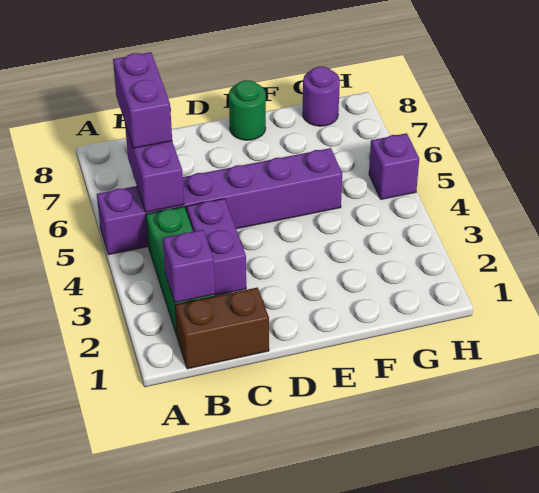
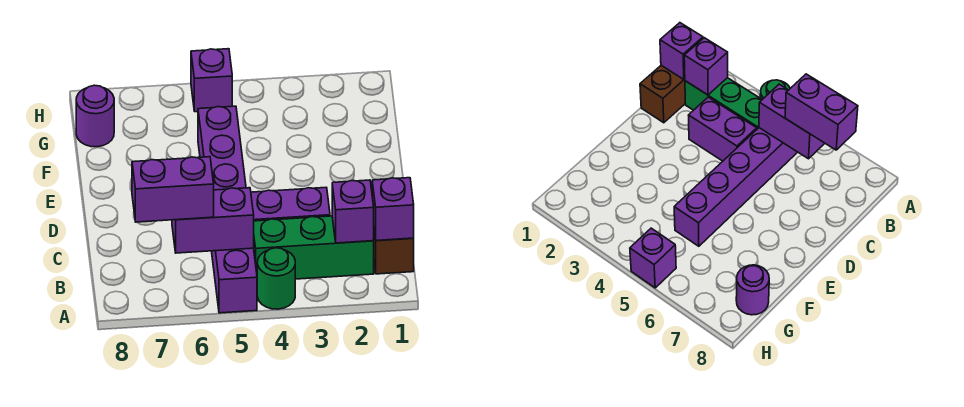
none -> purple brick B1 level 2
green round brick E8 level 1 -> green round brick A4 level 1

